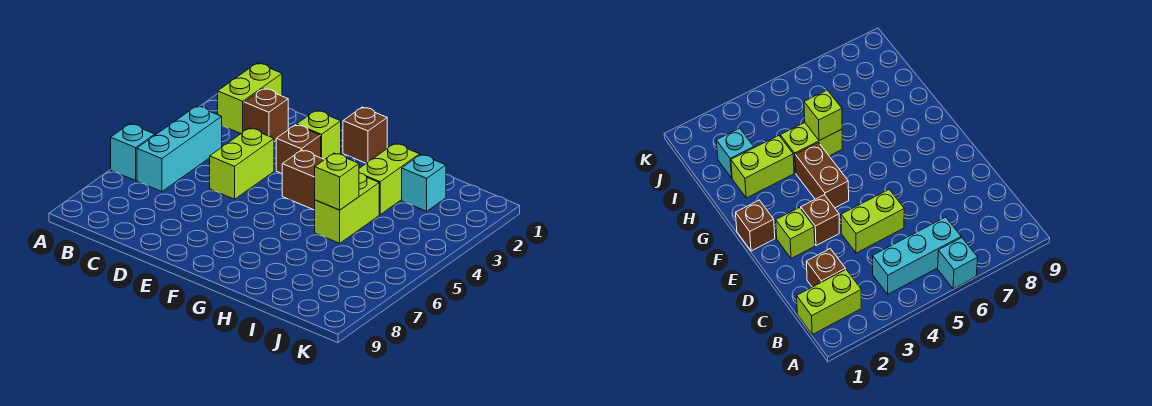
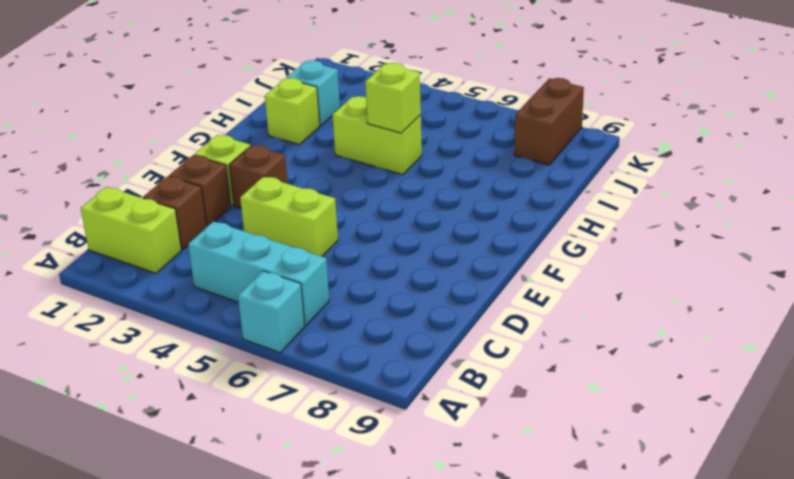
brown brick F1 level 1 -> brown brick D2 level 1
brown brick F4:G4 level 1 -> brown brick J8:K8 level 1
lime brick H2:H3 level 1 -> lime brick H2 level 1

